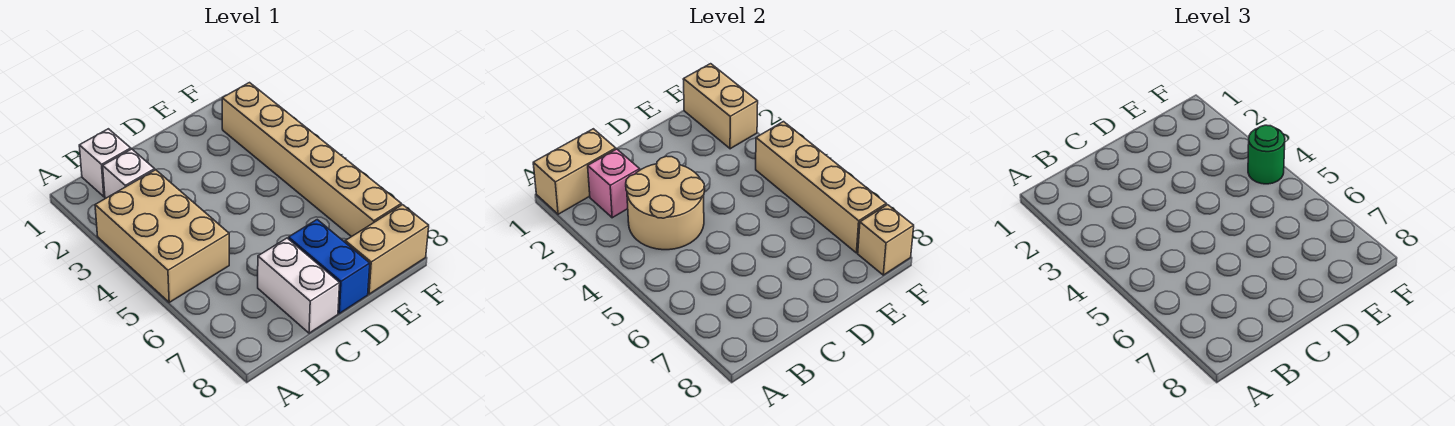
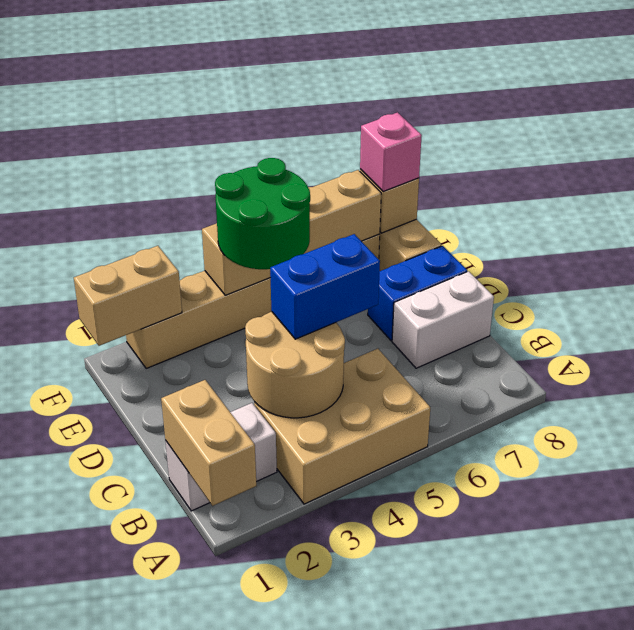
pink brick B2 level 2 -> pink brick F8 level 3
none -> blue brick C4:C5 level 3
green round brick F4 level 3 -> green round brick E4:F5 level 3

